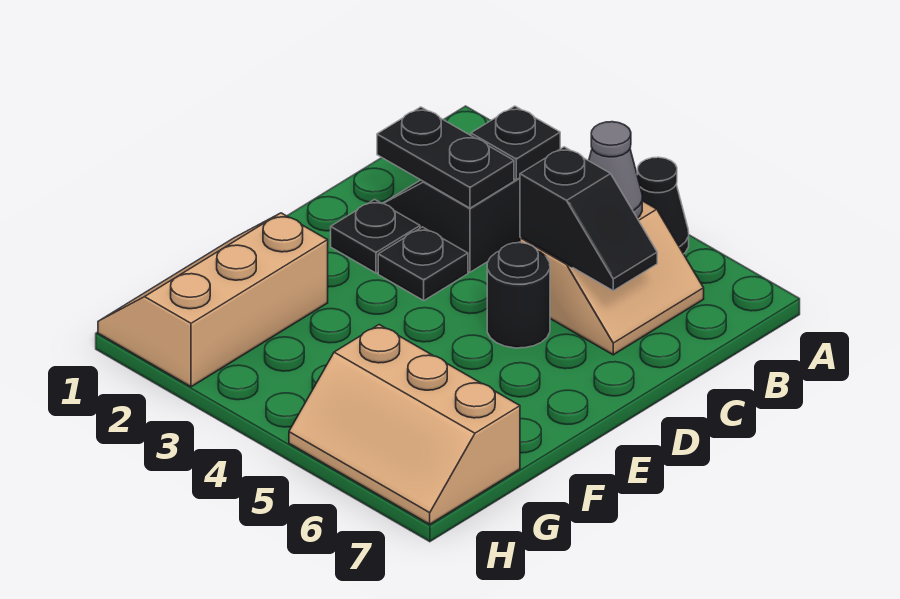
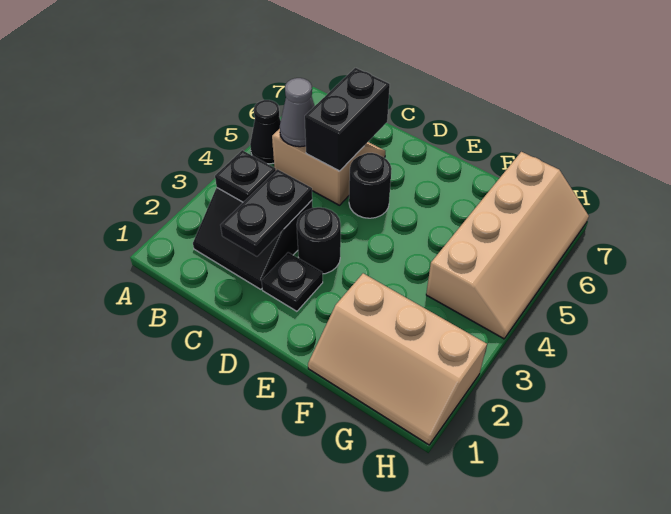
black slope C5:C6 level 2 top 5 -> black brick C5:C6 level 2
black plate D3 level 1 -> black round brick D3 level 1
tan slope G5:H7 level 1 top G -> tan slope G4:H7 level 1 top G

